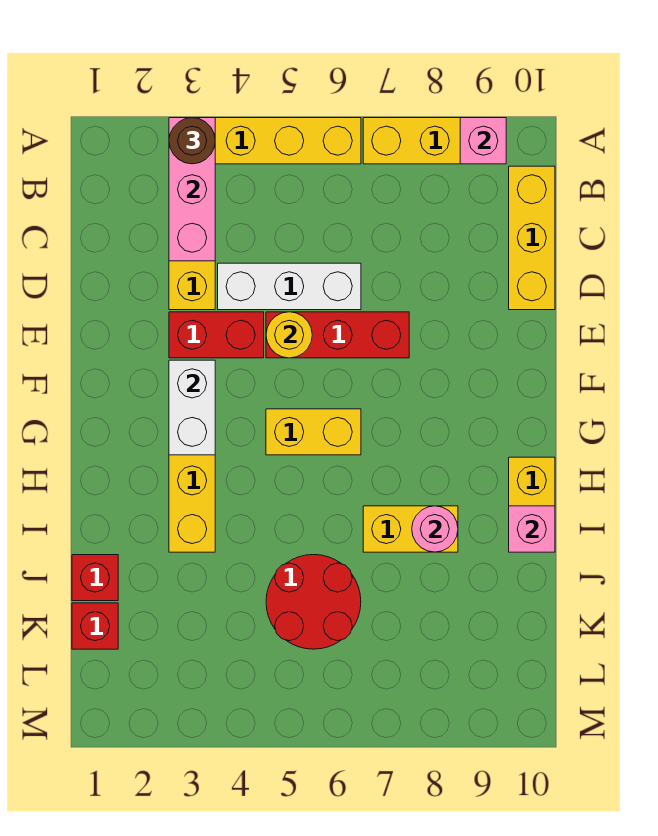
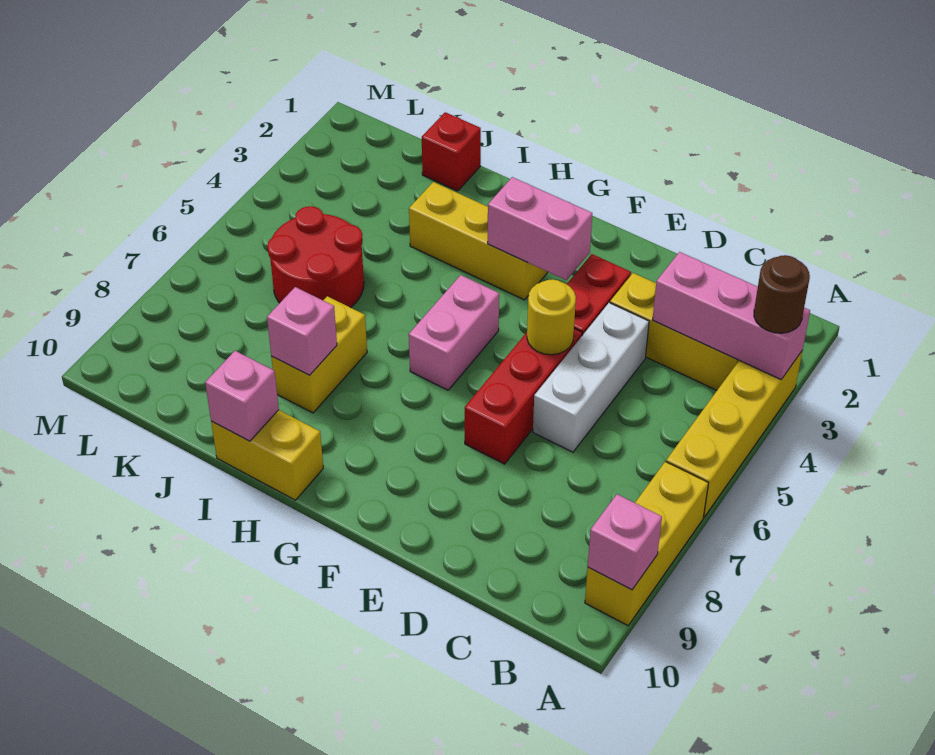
yellow brick B10:D10 level 1 -> none
white brick F3:G3 level 2 -> pink brick F3:G3 level 2
yellow brick G5:G6 level 1 -> pink brick G5:G6 level 1
pink round brick I8 level 2 -> pink brick I8 level 2
red brick K1 level 1 -> none

